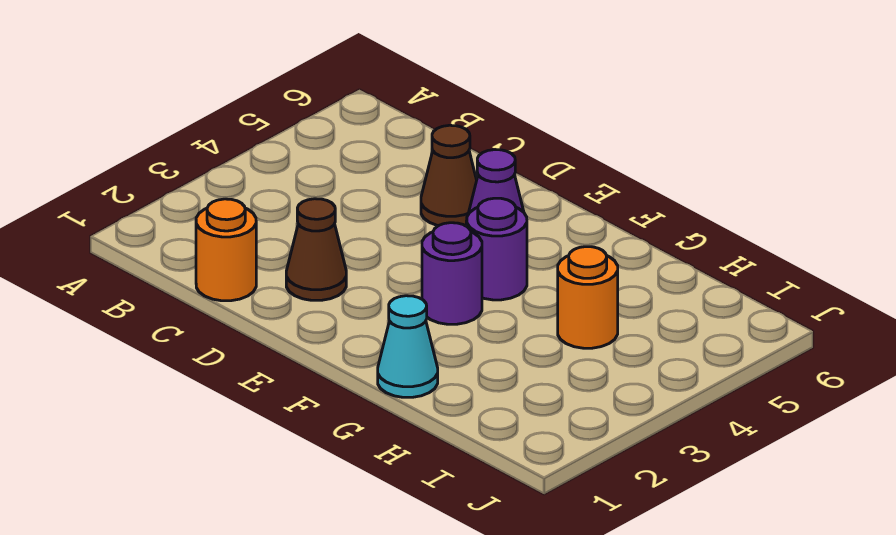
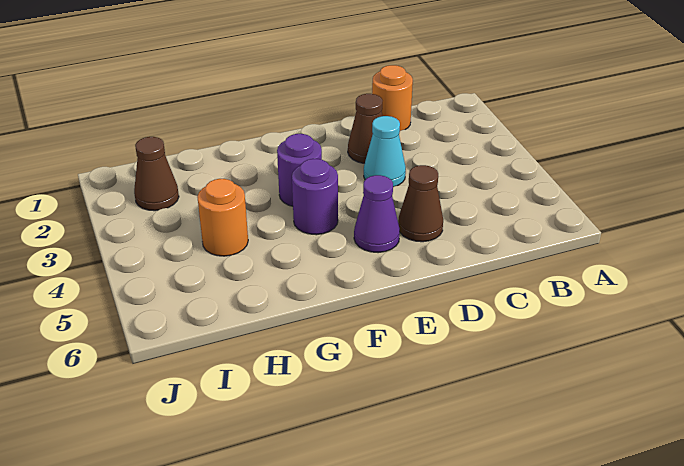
cyan cone G1 level 1 -> cyan cone D3 level 1
none -> brown cone I2 level 1

